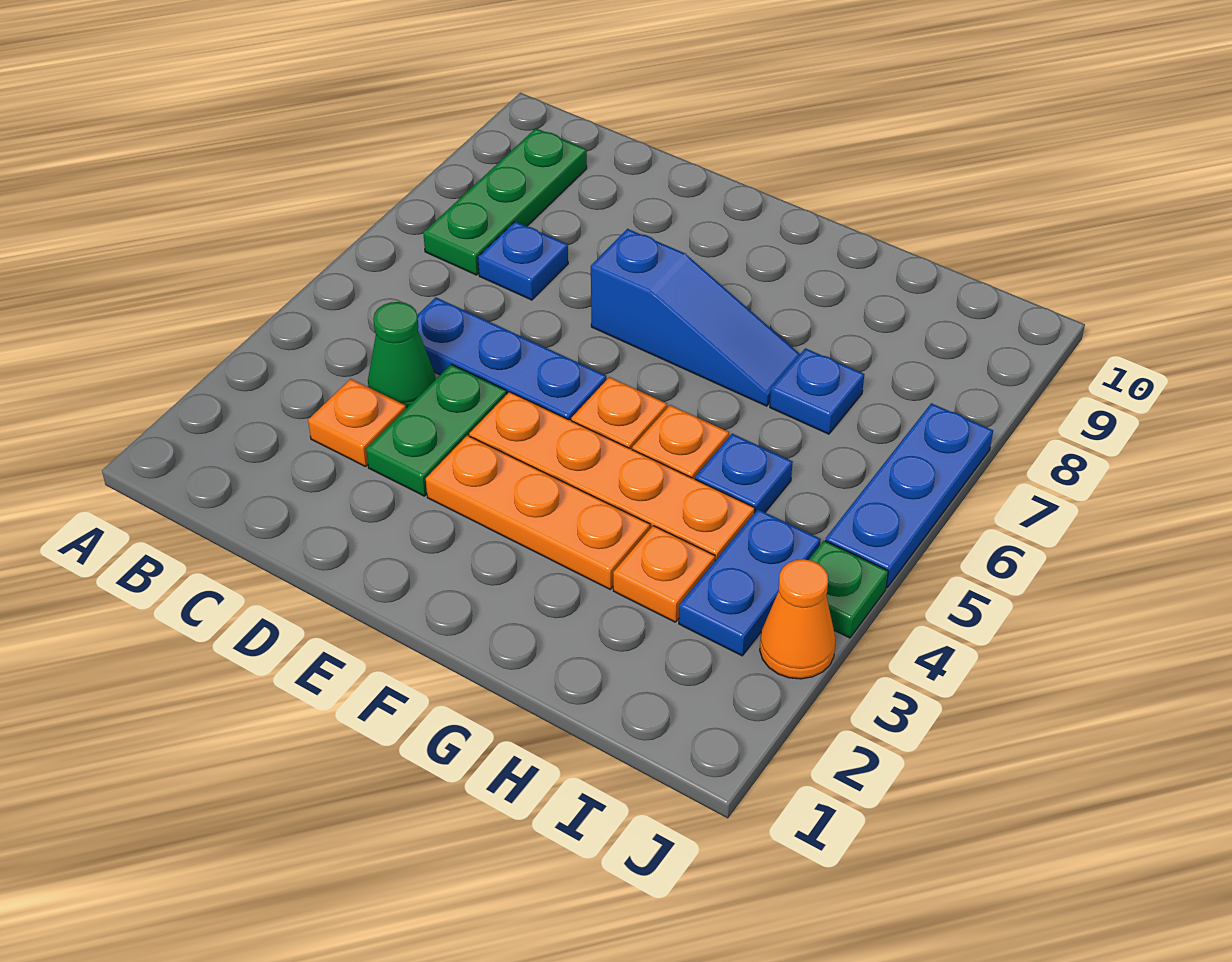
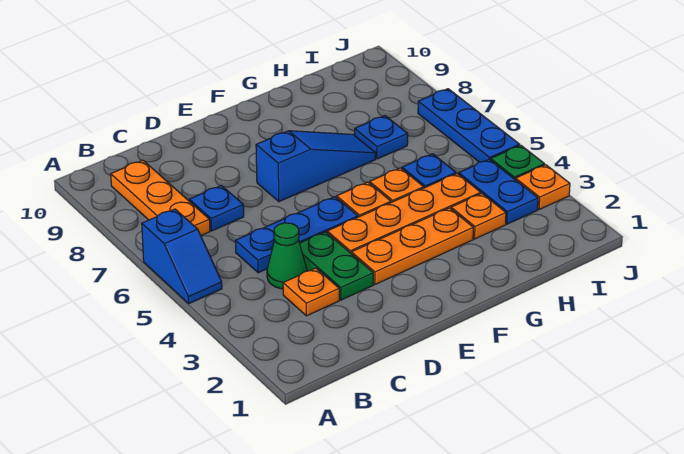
none -> blue slope A5:A6 level 1 top 6
green plate B7:B9 level 1 -> orange plate B7:B9 level 1
orange cone J3 level 1 -> orange plate J3 level 1

